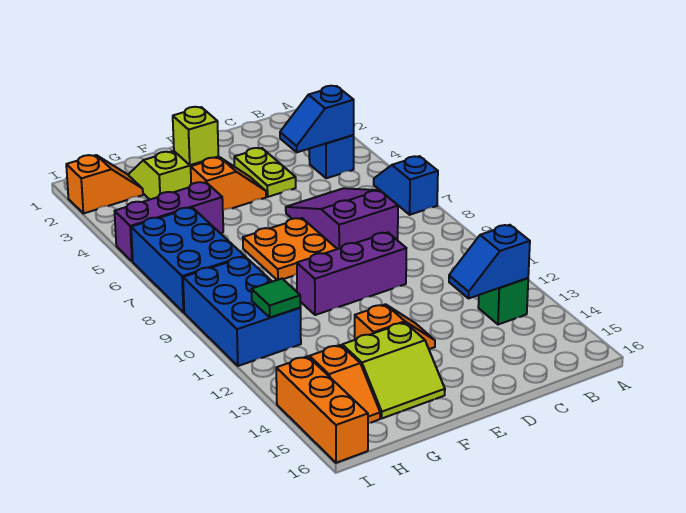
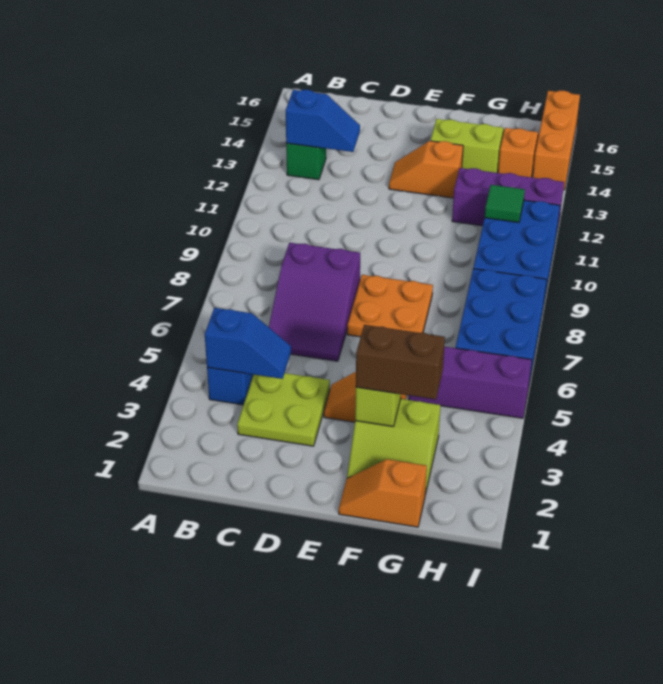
blue slope A6:A7 level 1 top 7 -> none
lime plate D3:D4 level 1 -> lime plate C3:D4 level 1
purple brick D10:F10 level 1 -> purple brick G12:I12 level 1
none -> brown brick F3:G3 level 3
orange slope H2:I2 level 1 top I -> orange slope F1:G1 level 1 top G

